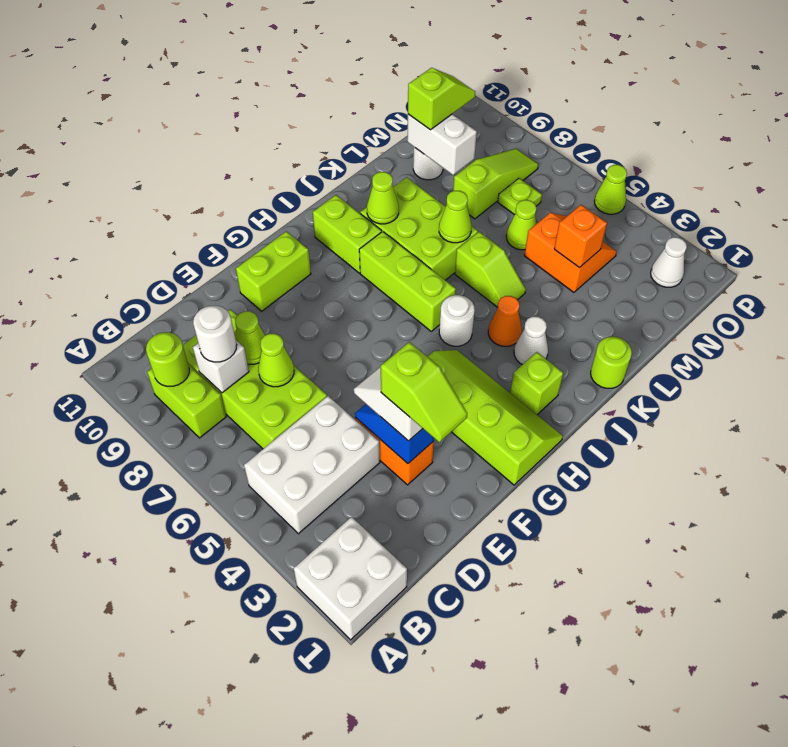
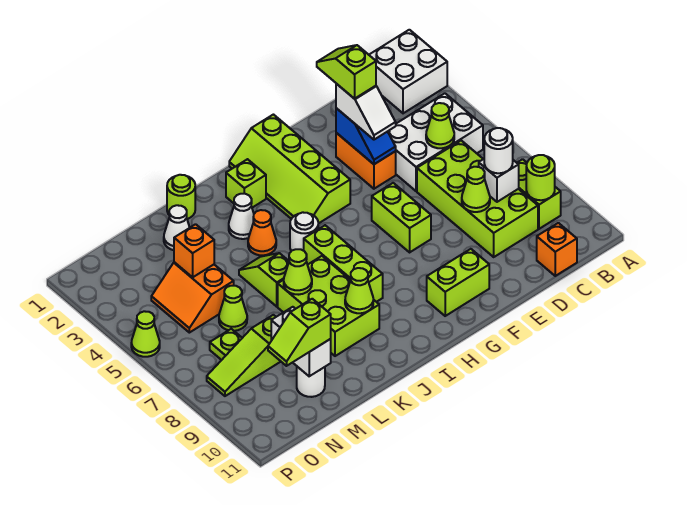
none -> orange brick C11 level 1
lime cone D7 level 2 -> lime cone C5 level 2
lime brick I9:I10 level 1 -> lime brick F6:F7 level 1
white cone O2 level 1 -> white cone L2 level 1

